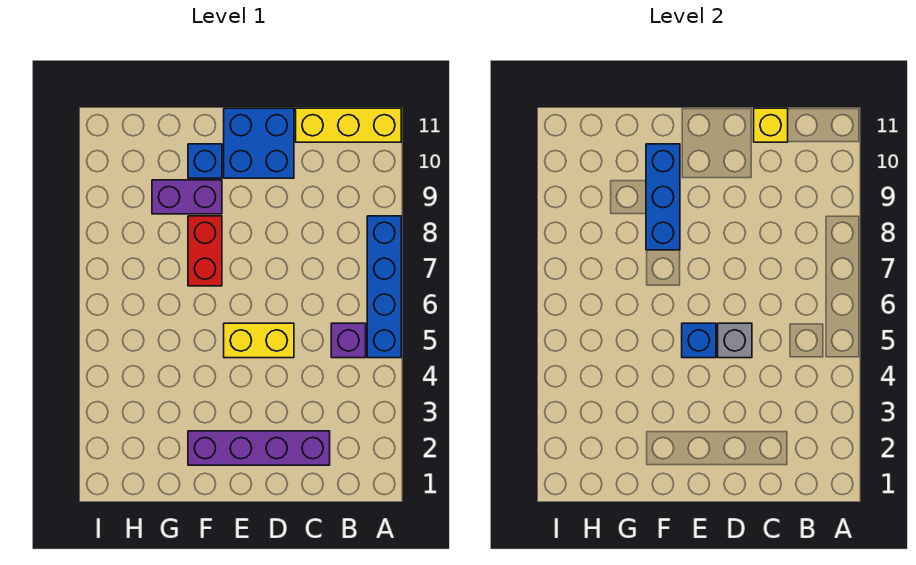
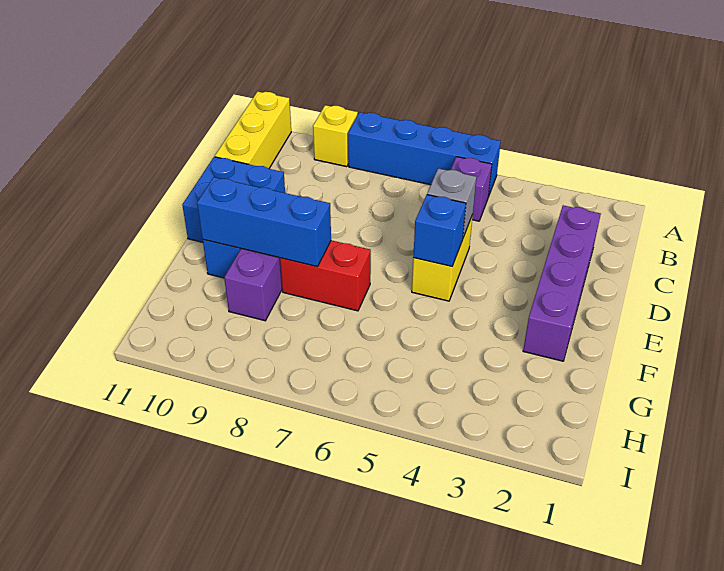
yellow brick C11 level 2 -> yellow brick A9 level 1

